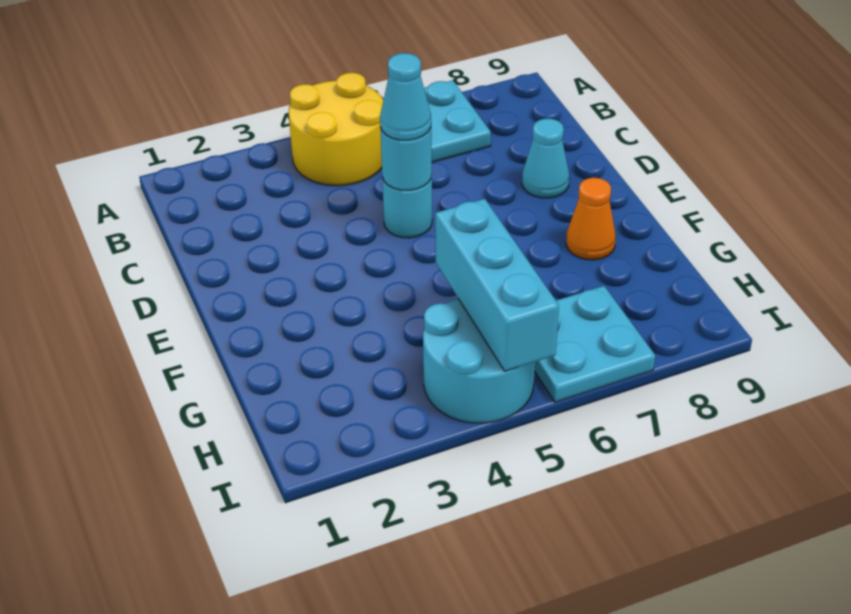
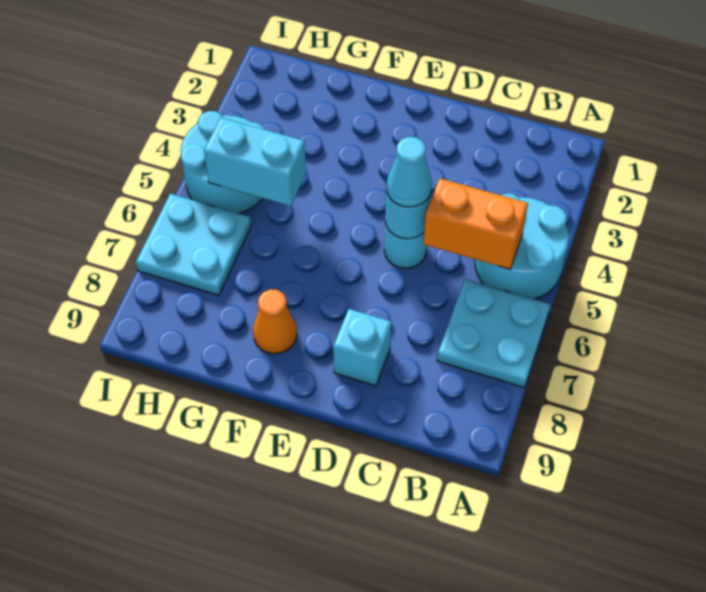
yellow round brick A4:B5 level 1 -> cyan round brick A4:B5 level 1
none -> orange brick B5:C5 level 2
cyan cone D8 level 1 -> cyan brick D8 level 1
cyan brick G5:I5 level 2 -> cyan brick G5:H5 level 2

